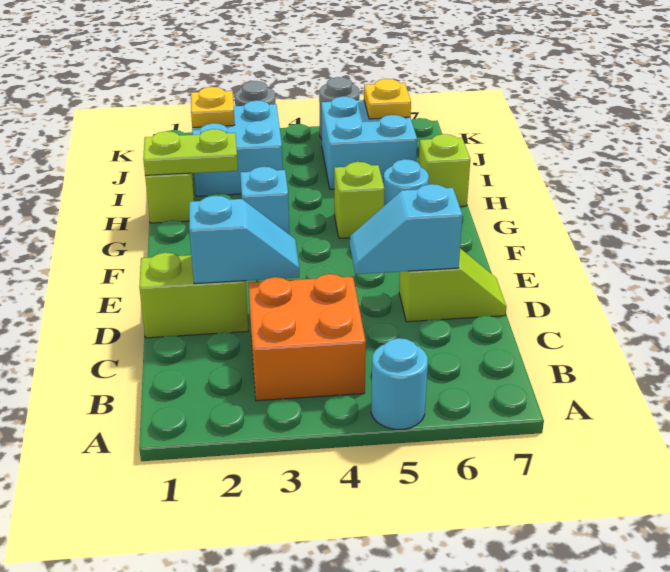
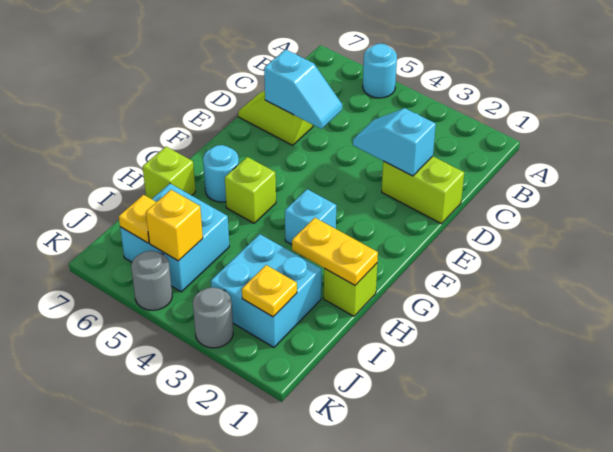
orange brick B3:C4 level 1 -> none
lime plate H1:H2 level 2 -> yellow plate H1:H2 level 2
none -> yellow brick J5 level 2

